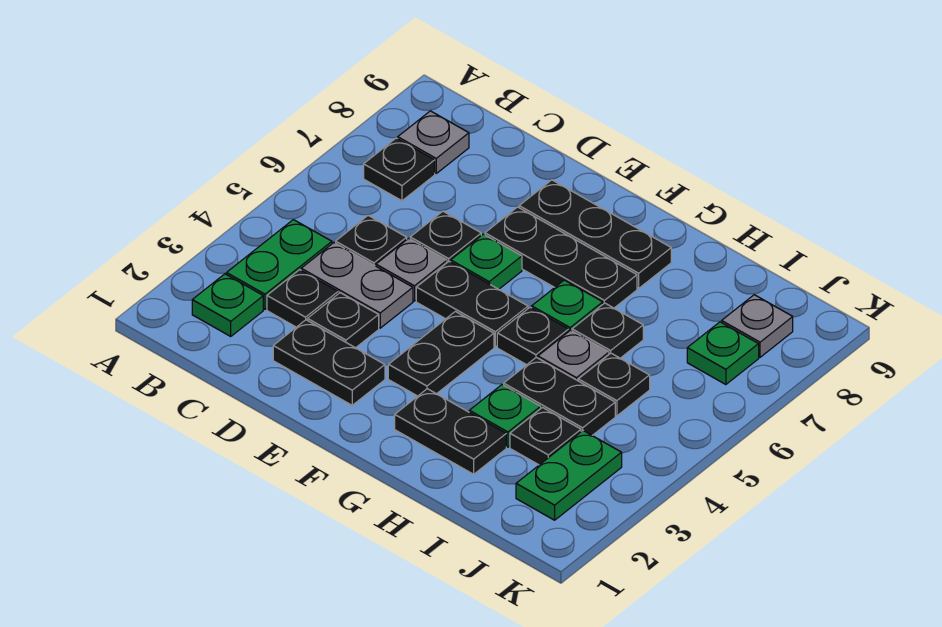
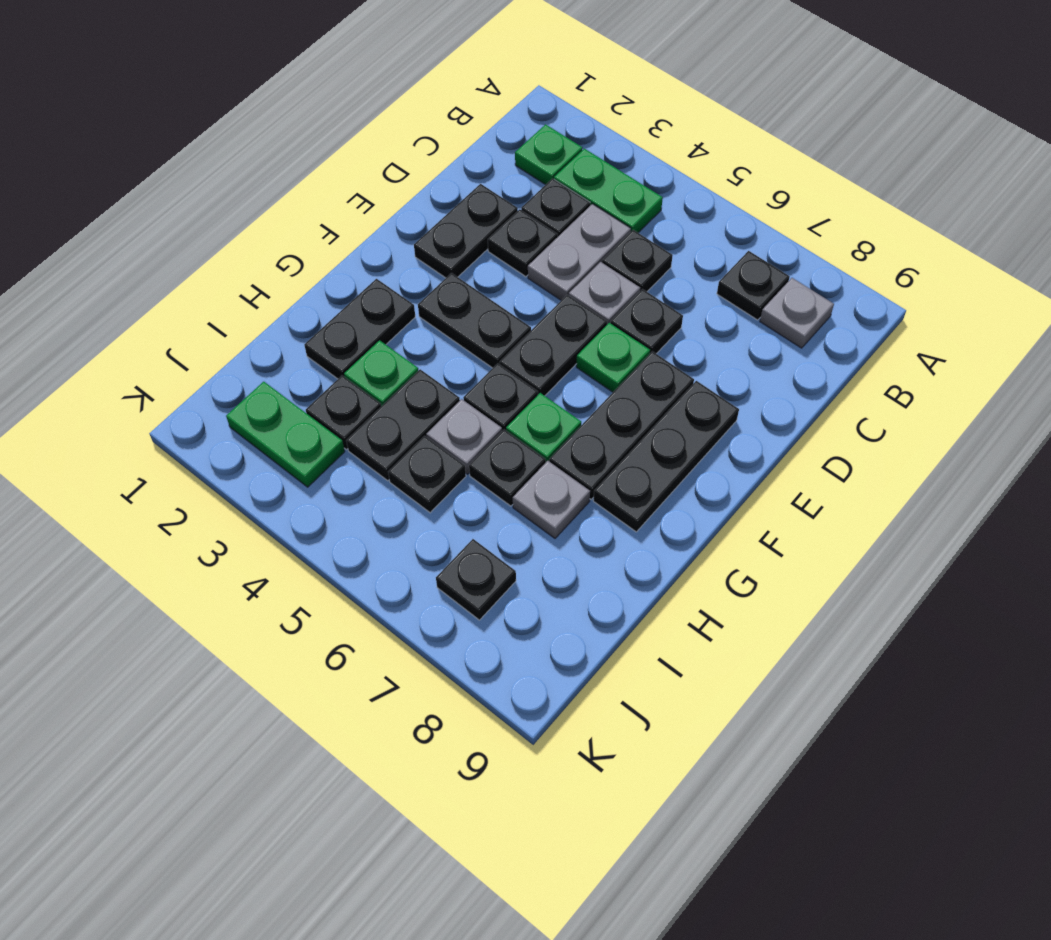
green plate J7 level 1 -> black plate J7 level 1
grey plate J8 level 1 -> grey plate H7 level 1

